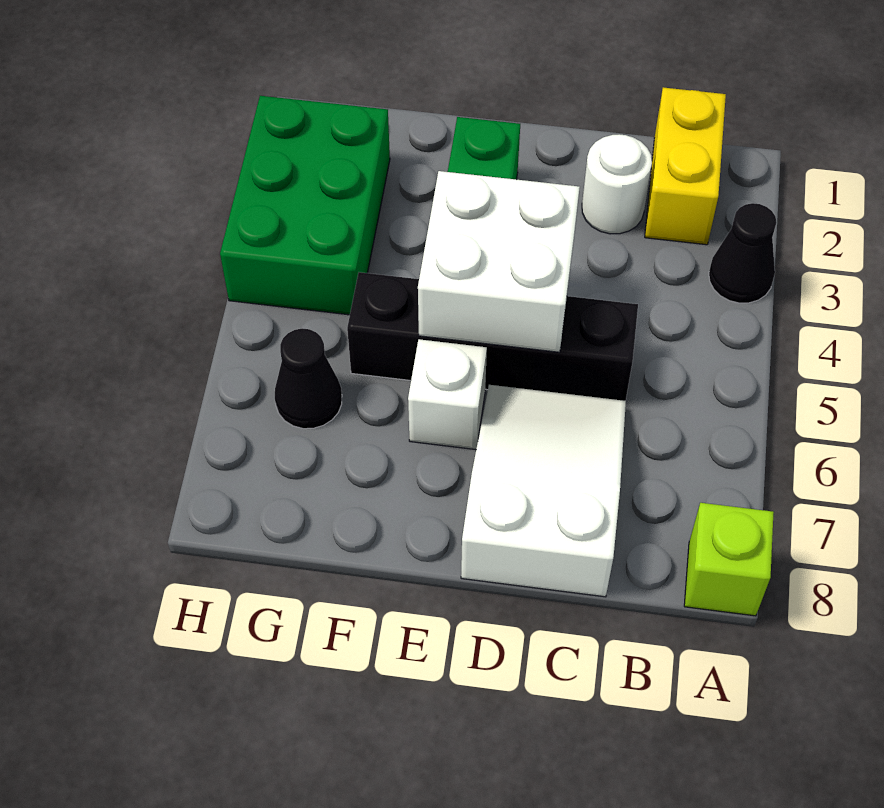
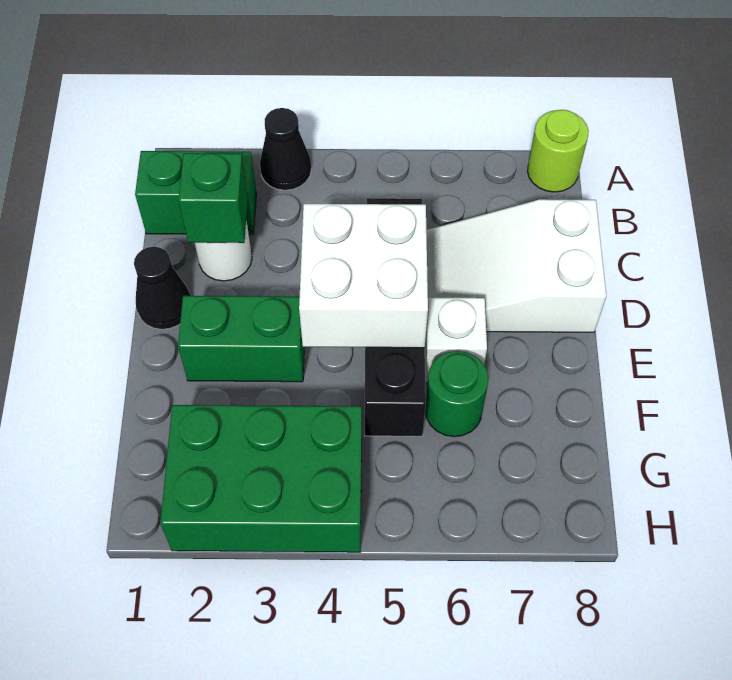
lime brick A8 level 1 -> lime round brick A8 level 1
yellow brick B1:B2 level 1 -> green brick B1:B2 level 1
none -> green brick C2 level 2
none -> green round brick F6 level 1
black cone G6 level 1 -> black cone D1 level 1

